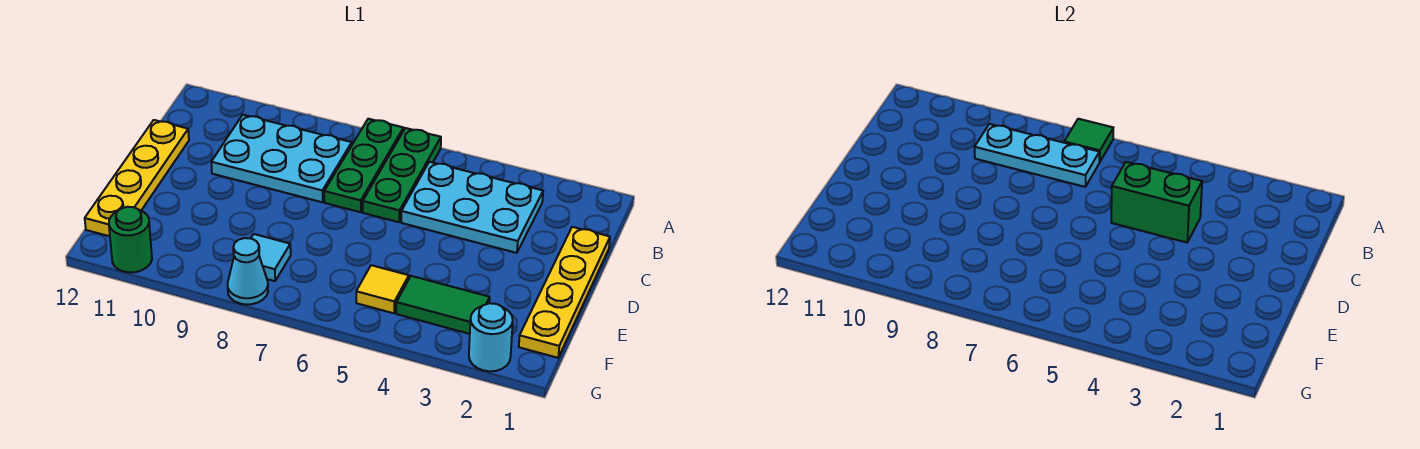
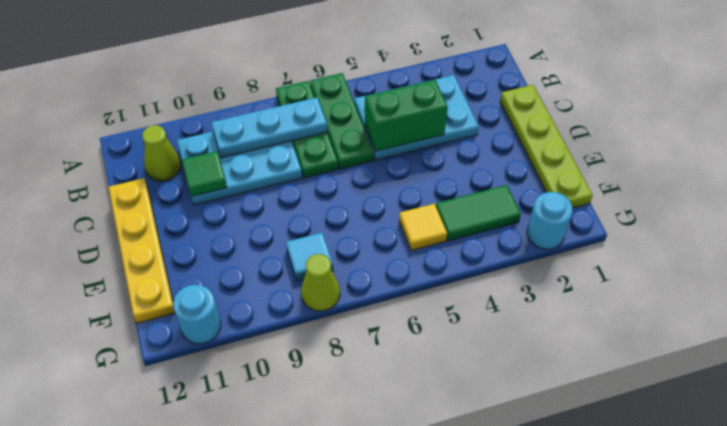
green tile A7 level 2 -> green tile C10 level 2
none -> lime cone B11 level 1
yellow plate C1:F1 level 1 -> lime plate C1:F1 level 1
cyan cone G8 level 1 -> lime cone G8 level 1
green round brick G11 level 1 -> cyan round brick G11 level 1

